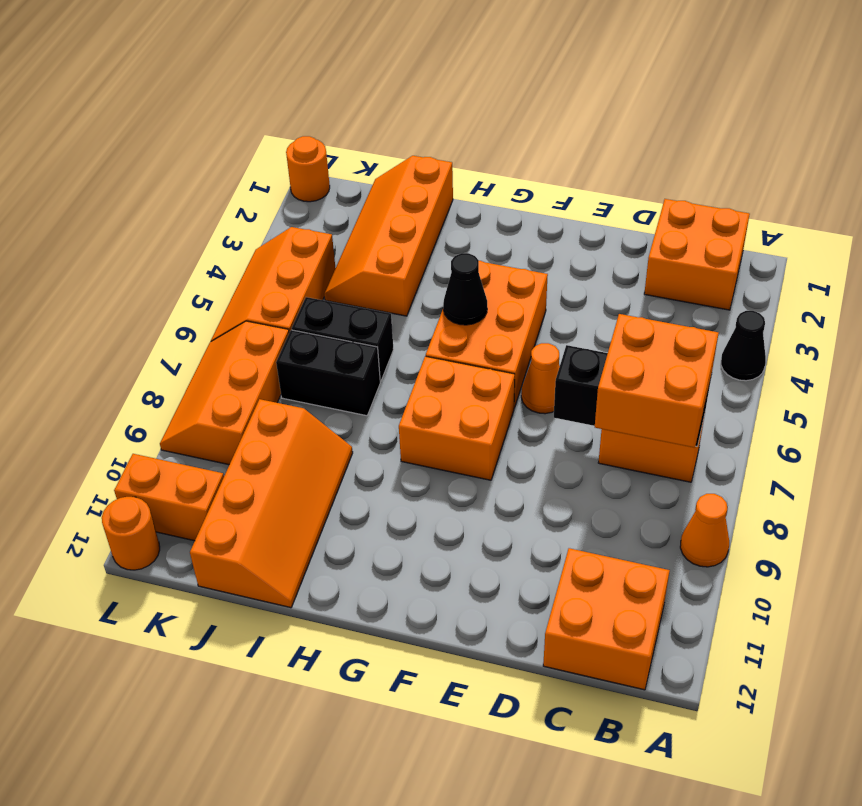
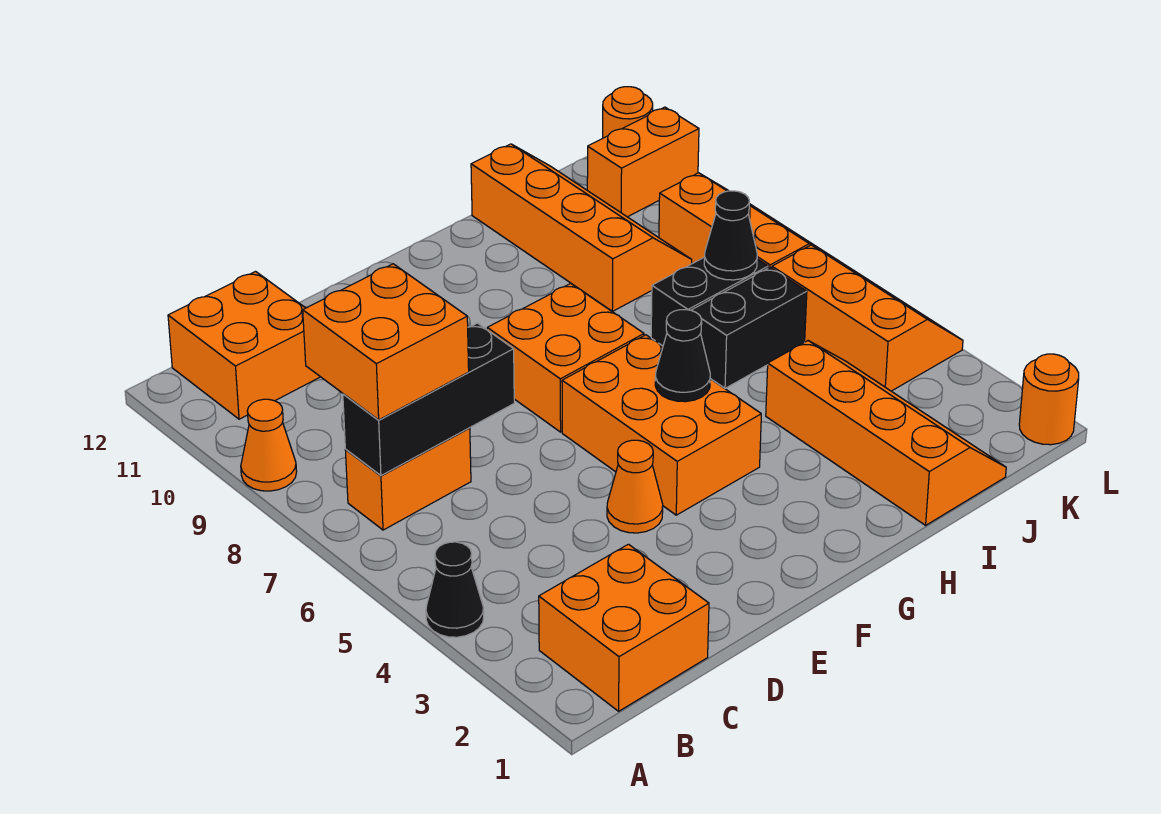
orange cone E6 level 1 -> orange cone E4 level 1
orange slope I9:J12 level 1 top J -> orange slope I9:J12 level 1 top I
none -> black cone J7 level 2

